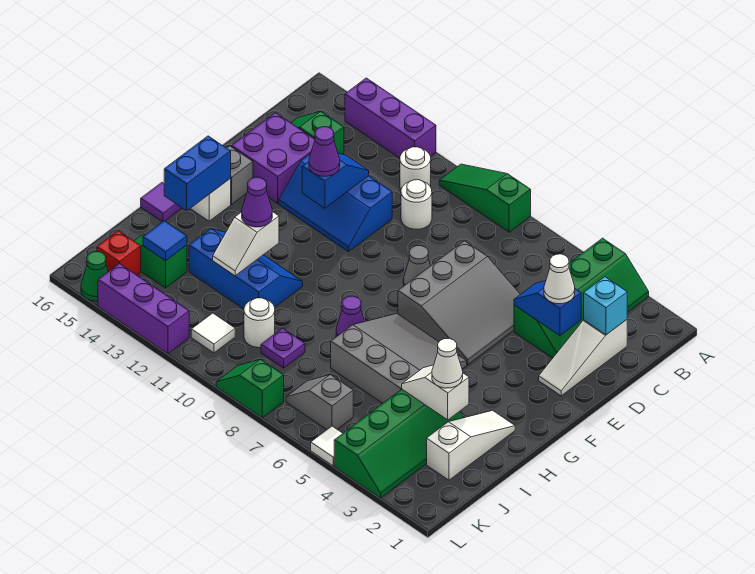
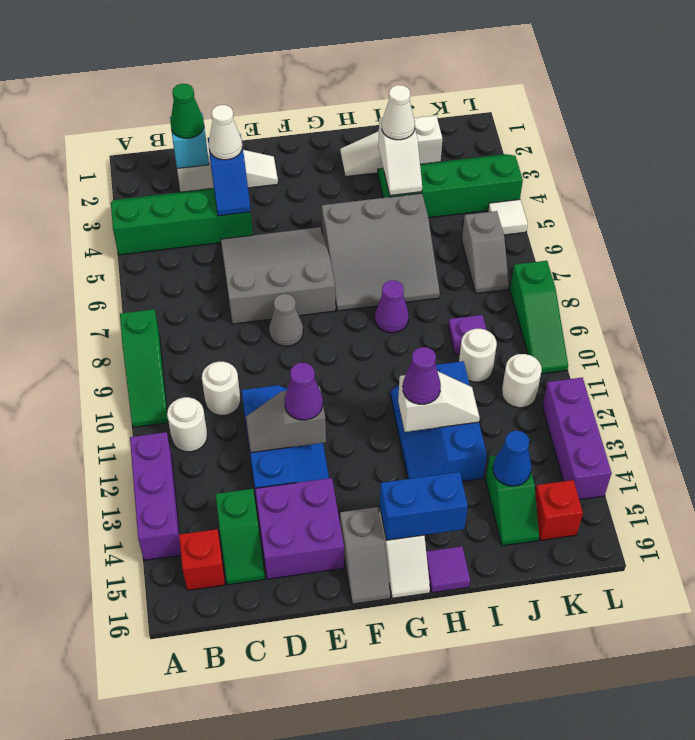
none -> red brick B15 level 1
blue slope D12:E12 level 2 top E -> grey slope D12:E12 level 2 top E
grey slope G5:I7 level 1 top I -> grey slope G5:I7 level 1 top 5
blue tile J14 level 2 -> blue cone J14 level 2
white tile K11 level 1 -> white round brick K11 level 1
green slope L8:L9 level 1 top 8 -> green slope L8:L10 level 1 top 8
green cone L15 level 1 -> green cone C2 level 3

